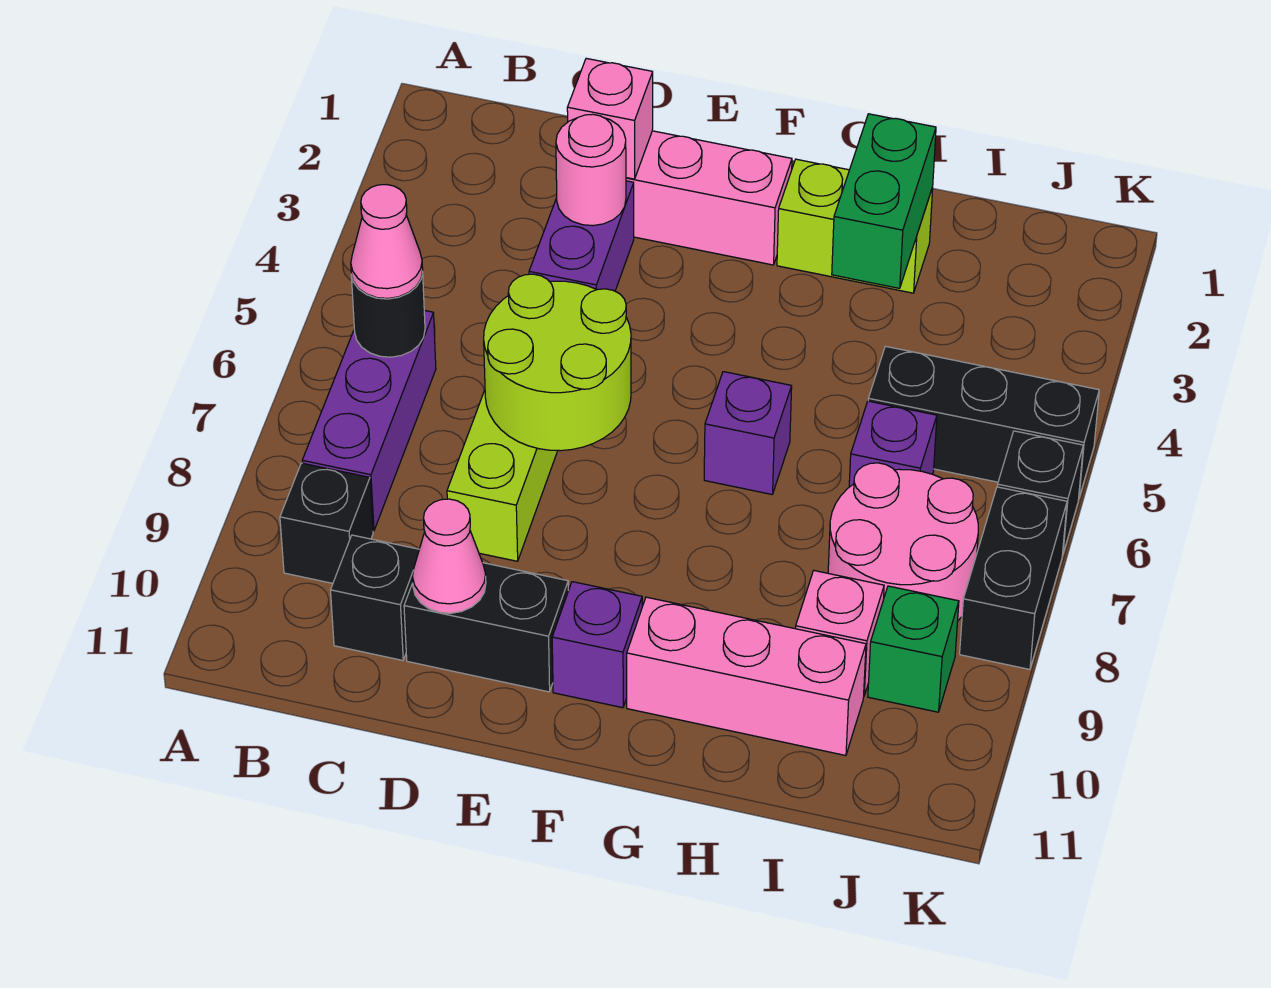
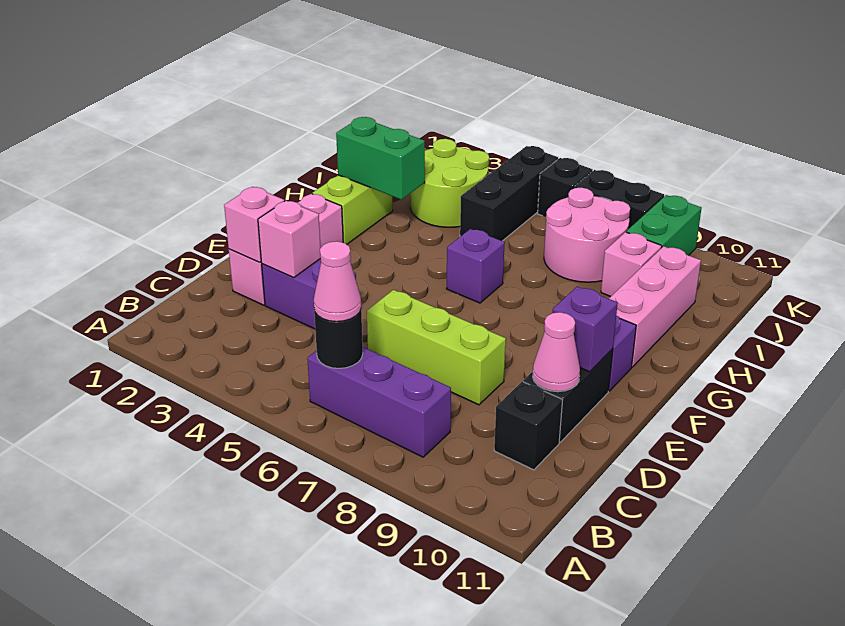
black brick B9 level 1 -> none
pink round brick D3 level 2 -> pink brick D3 level 2
lime round brick D6:E7 level 2 -> lime round brick I3:J4 level 1
purple brick I6 level 1 -> purple brick E10 level 2
green brick J9 level 1 -> green brick J9:K9 level 1

